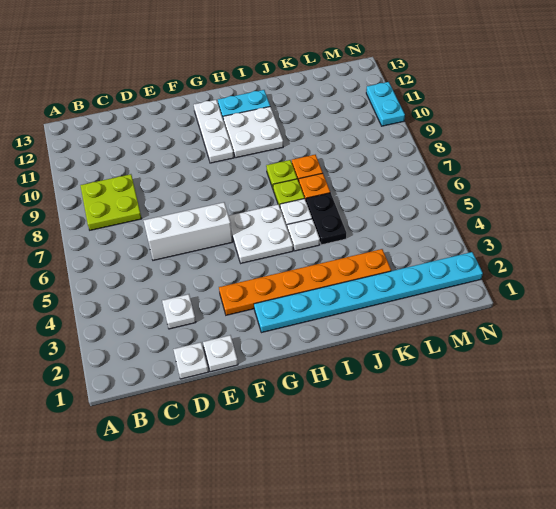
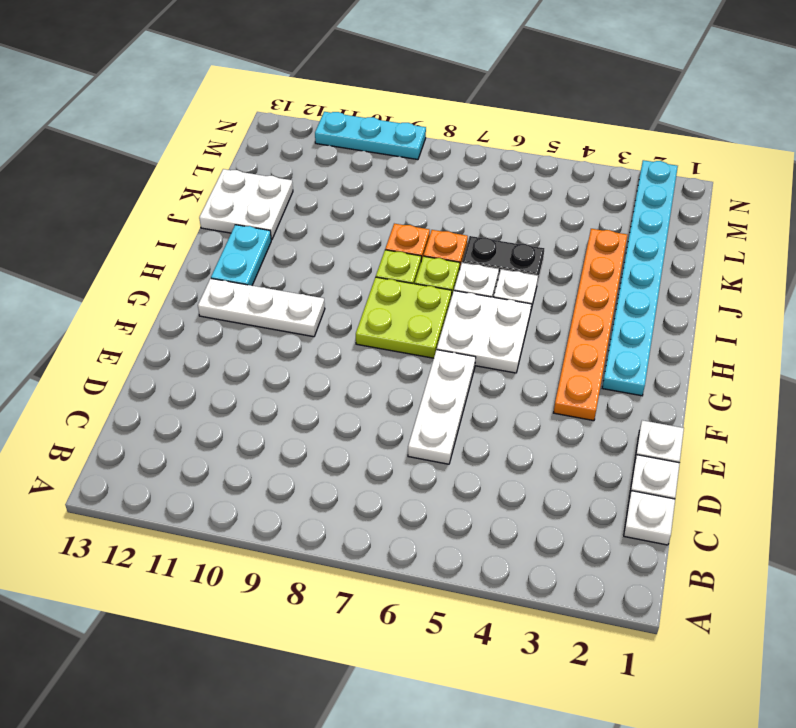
lime plate B8:C9 level 1 -> lime plate G7:H8 level 1
white plate D3 level 1 -> white plate C1 level 1
white brick D6:F6 level 1 -> white plate D6:F6 level 1
white plate H10:I11 level 1 -> white plate J12:K13 level 1
cyan plate N10:N11 level 1 -> cyan plate N9:N11 level 1

